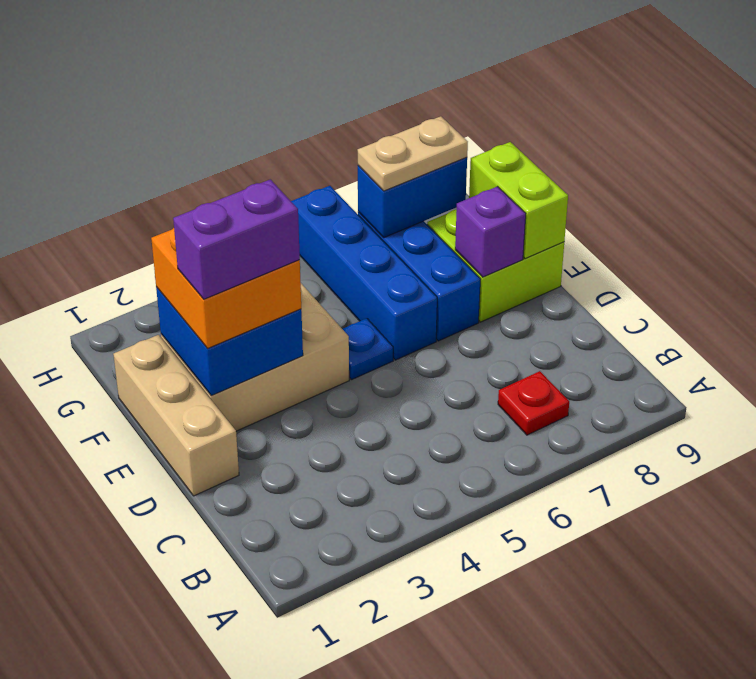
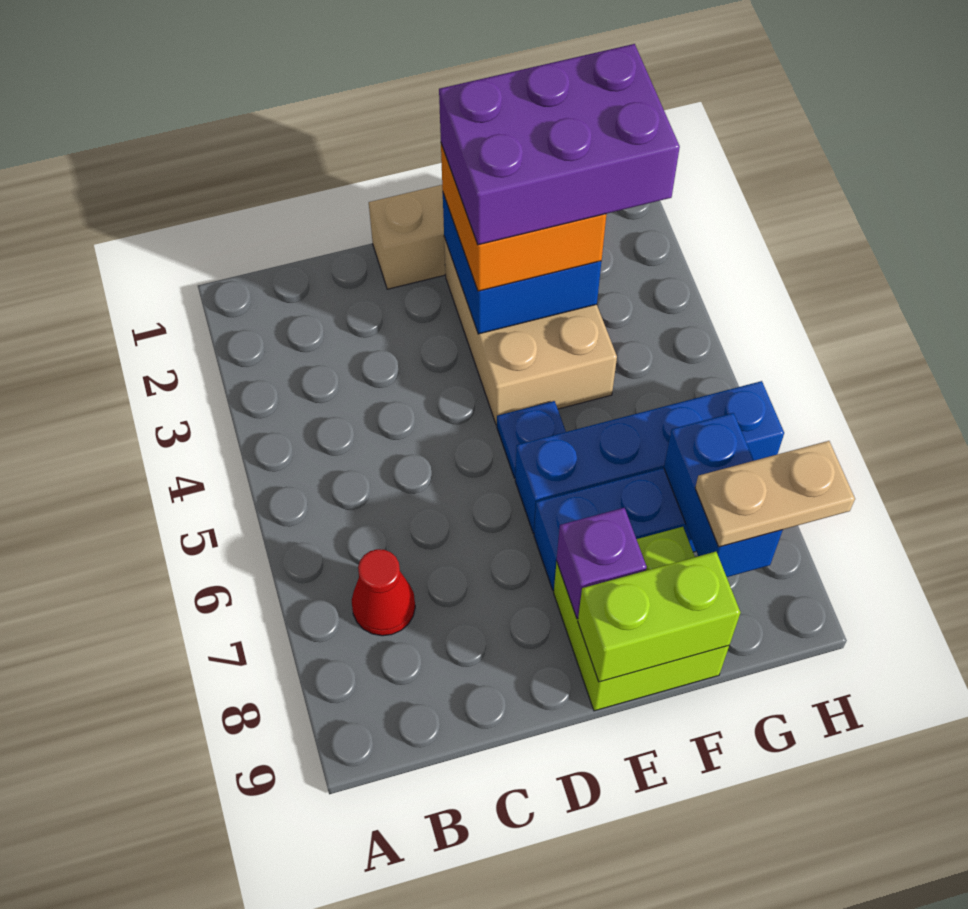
red plate B7 level 1 -> red cone B7 level 1
purple brick E2:E3 level 4 -> purple brick E2:G3 level 4
tan plate G7:G8 level 3 -> tan plate G8:H8 level 3

